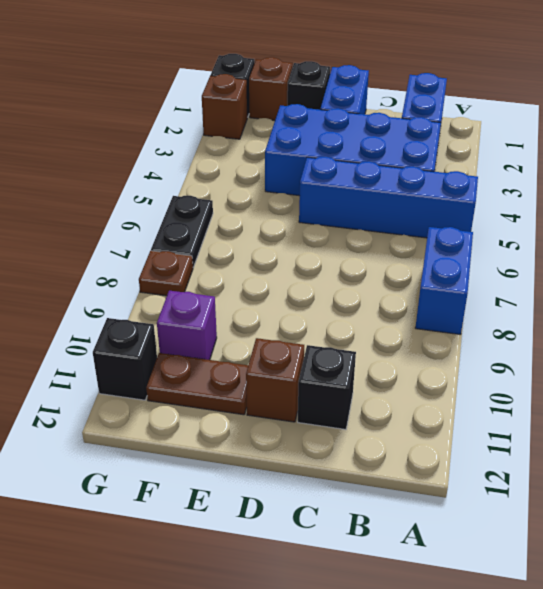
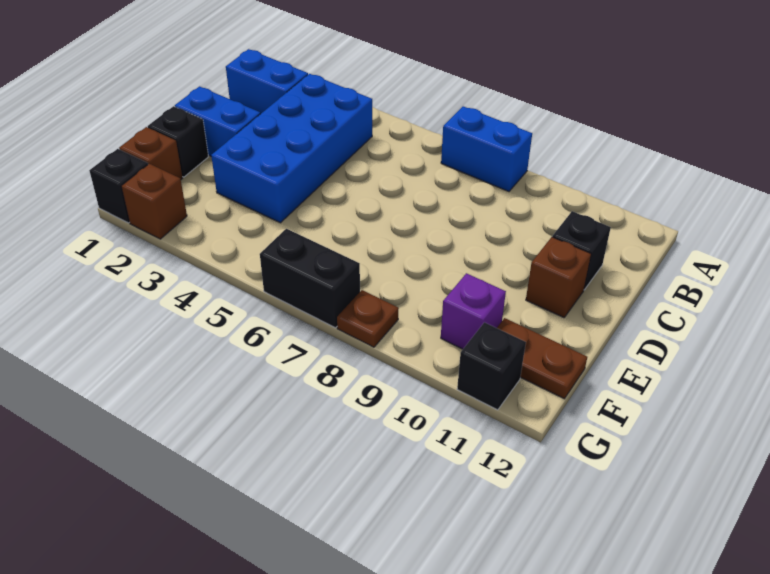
blue brick A5:D5 level 1 -> none
brown plate E11:F11 level 1 -> brown plate F11:F12 level 1
black plate G6:G7 level 1 -> black brick G6:G7 level 1

